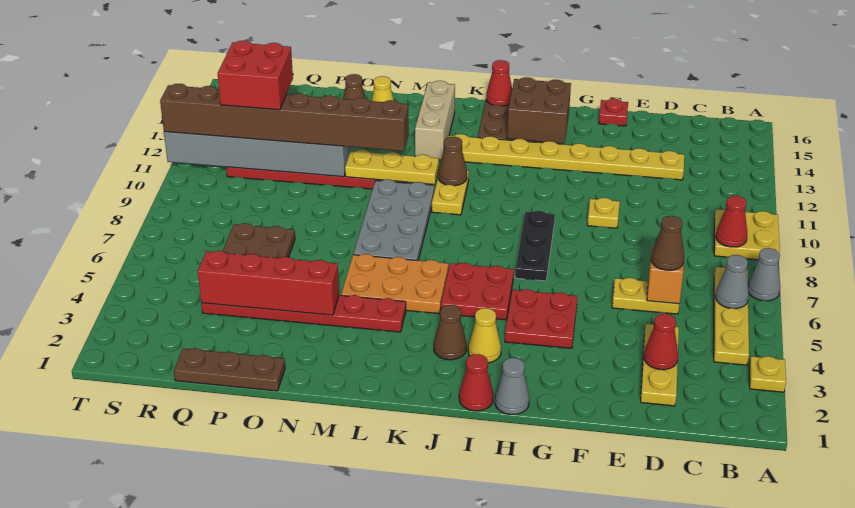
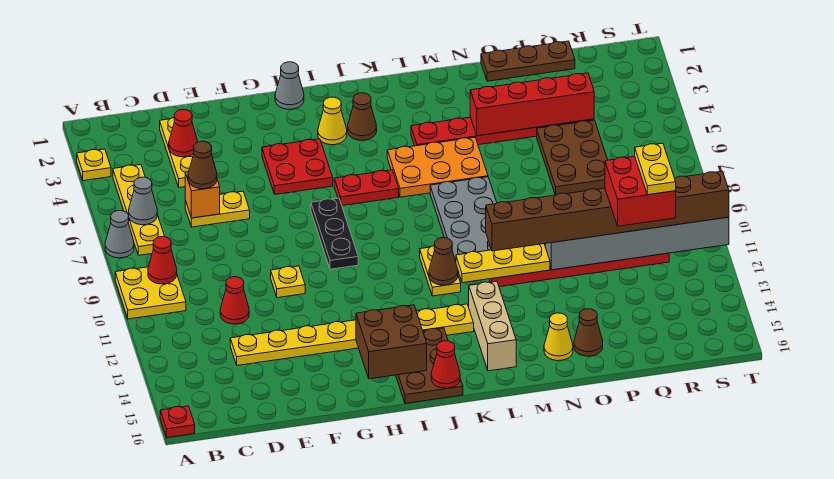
red plate F16 level 1 -> red plate A16 level 1
red cone I1 level 1 -> red cone D11 level 1
red plate I5:J6 level 1 -> red plate I6:J6 level 1
none -> yellow plate R11:R12 level 5

